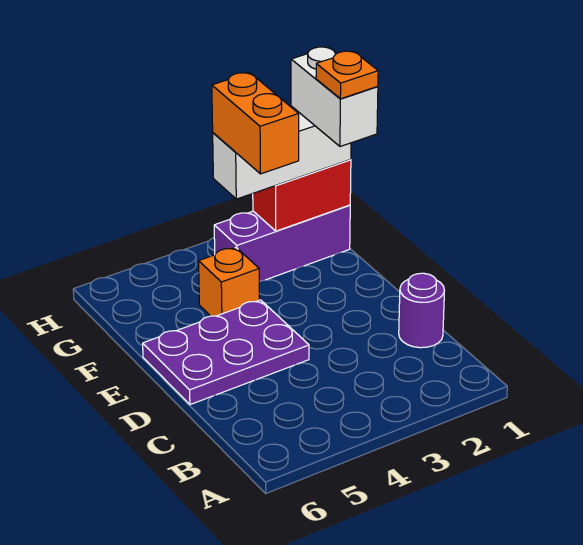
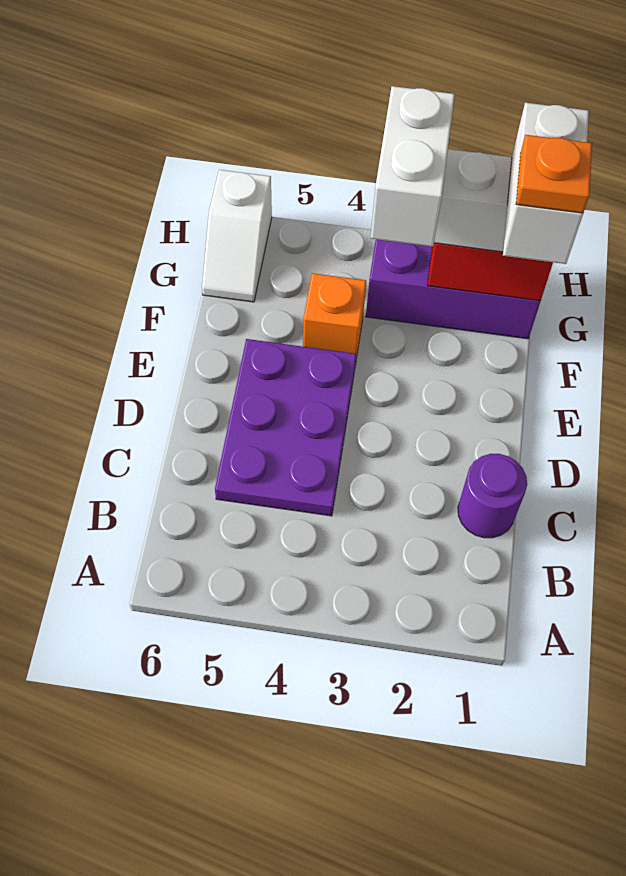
purple plate D4:E6 level 1 -> purple plate C4:E5 level 1
orange brick F3:G3 level 4 -> white brick F3:G3 level 4
none -> white slope G6:H6 level 1 top H

